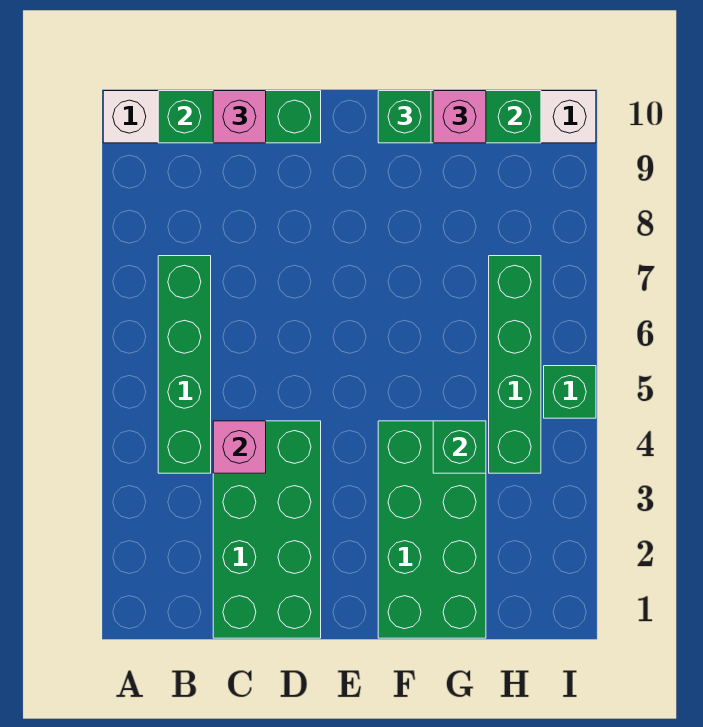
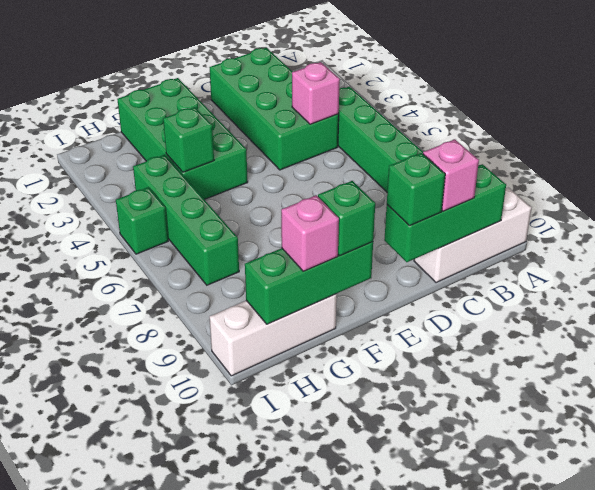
none -> green brick D10 level 3

